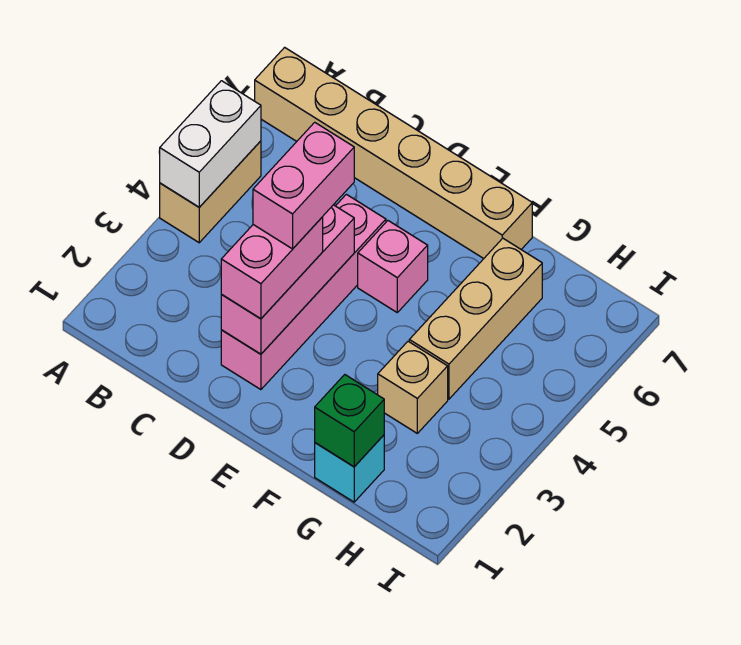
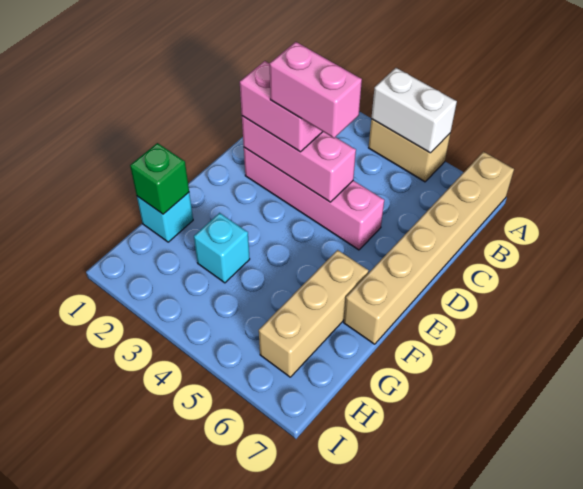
pink brick E5 level 1 -> none
tan brick G3 level 1 -> cyan brick G3 level 1
tan brick G4:G6 level 1 -> tan brick F6:H6 level 1

